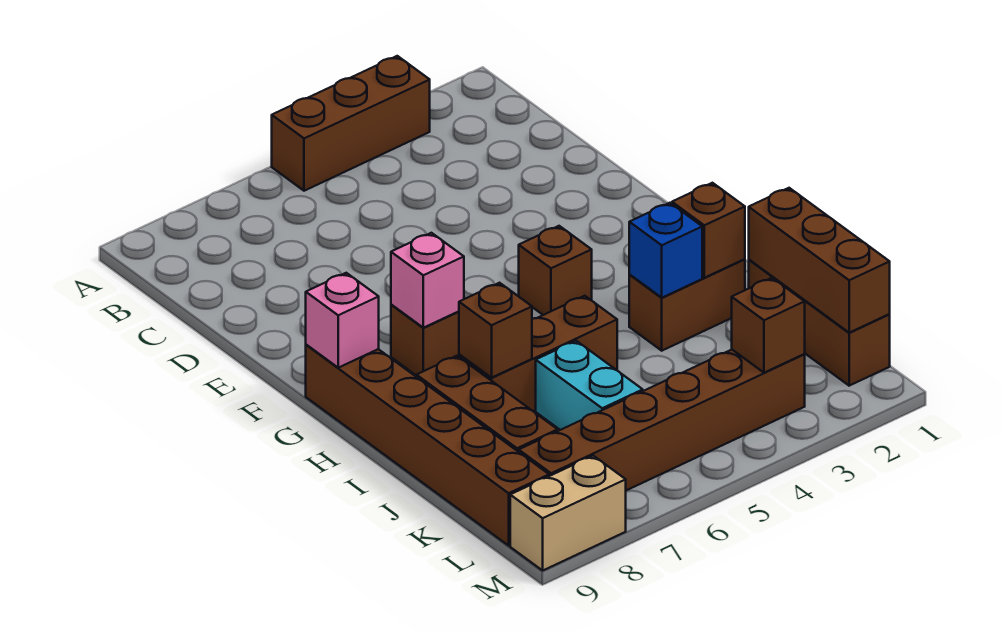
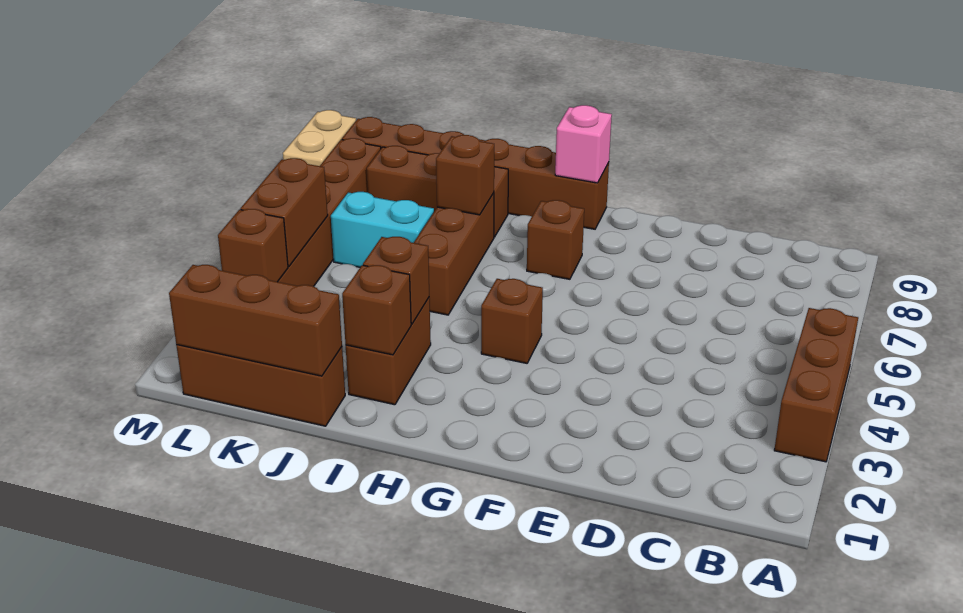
pink brick G7 level 2 -> none
blue brick I3 level 2 -> brown brick I3 level 2
none -> brown brick L4:L5 level 2

